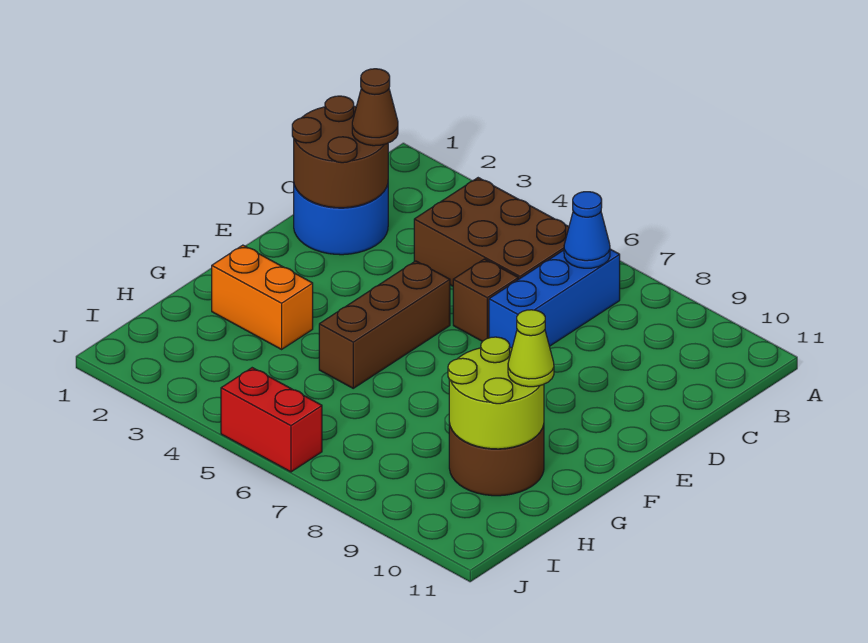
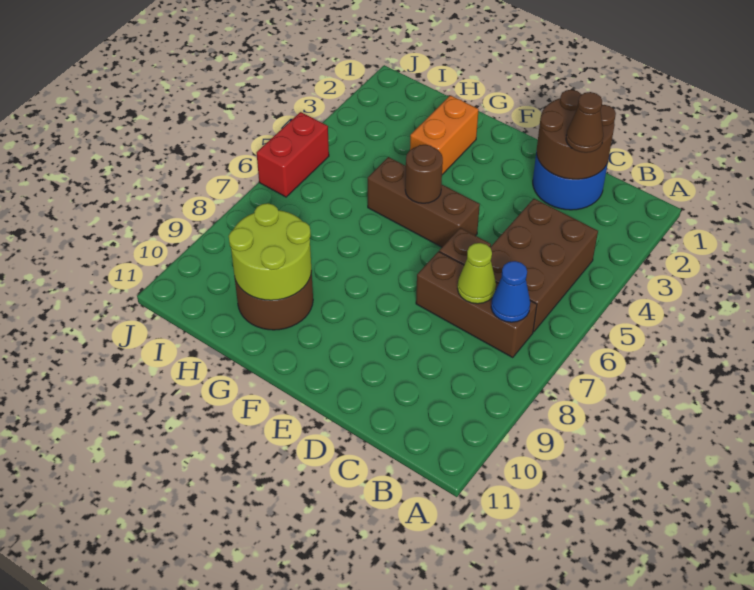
blue brick B7:D7 level 1 -> brown brick B7:D7 level 1
none -> brown round brick F5 level 2
lime cone G10 level 3 -> lime cone C7 level 2

